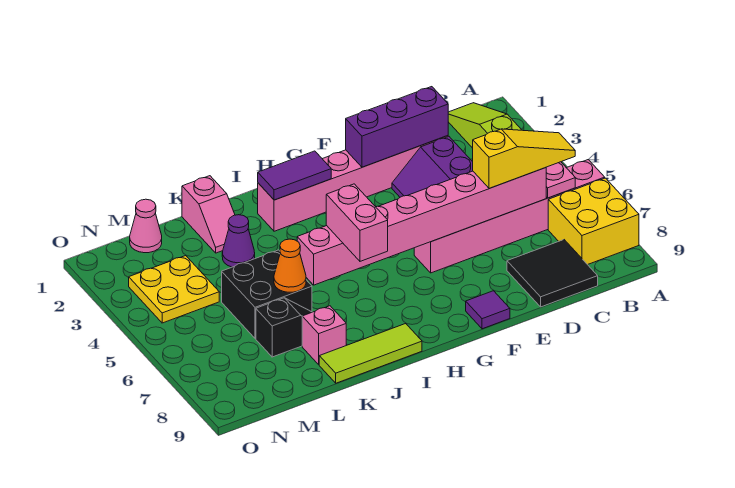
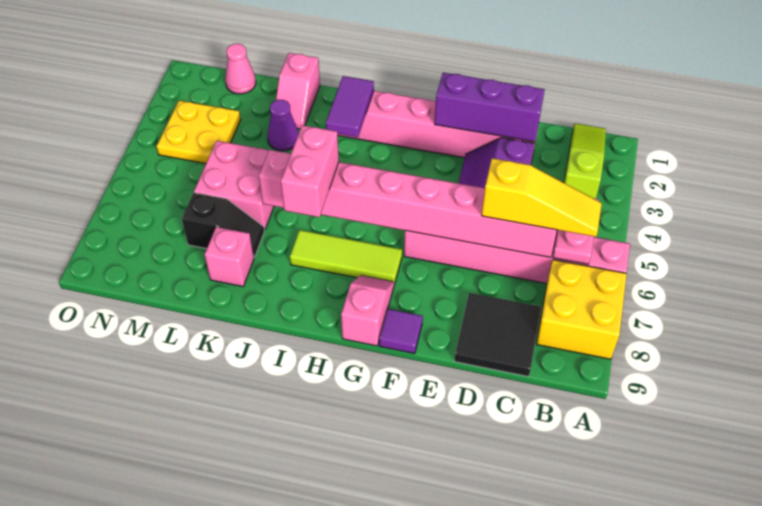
none -> pink slope G8:G9 level 1 top 9
purple tile H2:I2 level 2 -> purple tile I2:I3 level 2
lime tile I9:K9 level 1 -> lime tile G7:I7 level 1
black brick K5:L6 level 1 -> pink brick K5:L6 level 1
orange cone K6 level 2 -> none

